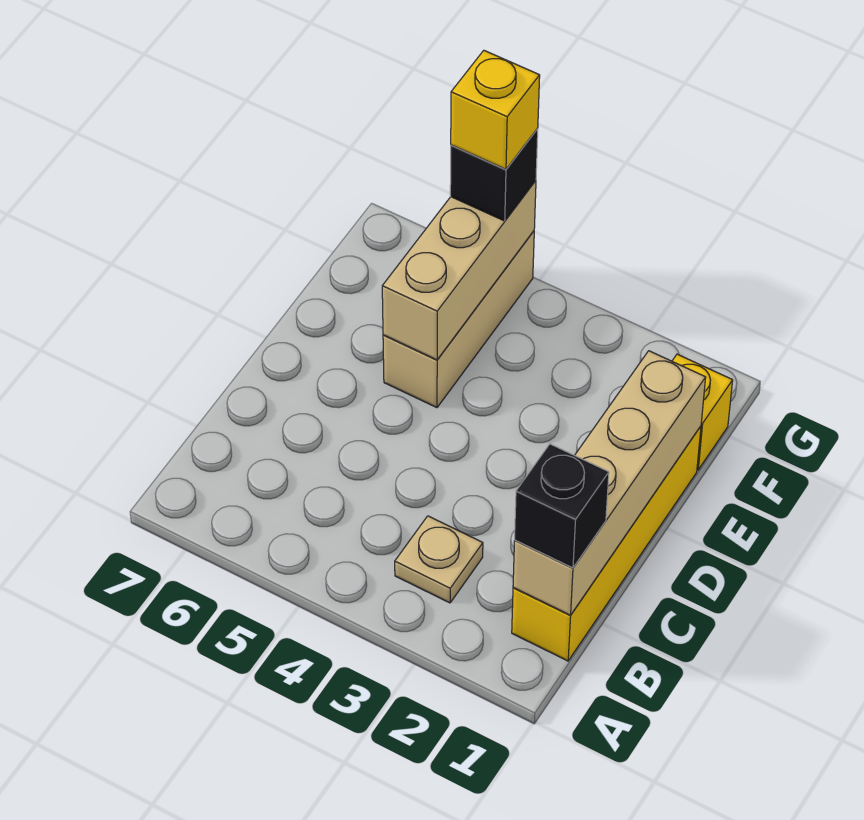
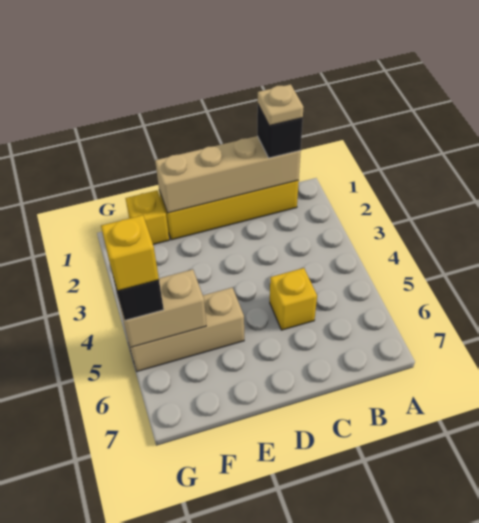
tan plate B3 level 1 -> tan plate B1 level 4
none -> yellow brick C5 level 1
tan brick E5:G5 level 2 -> tan brick F5:G5 level 2

